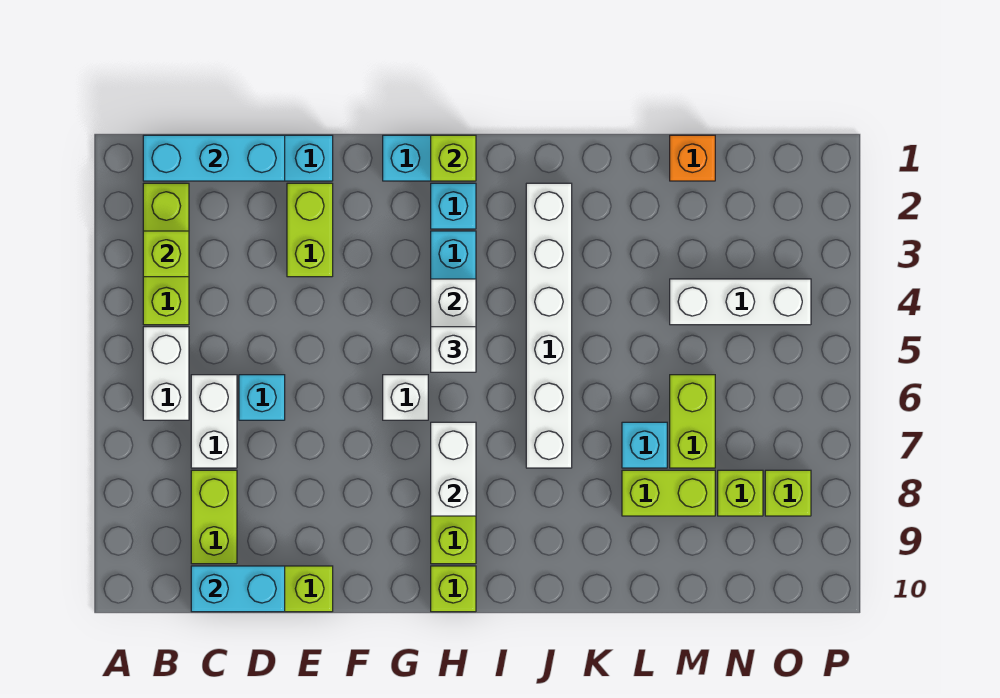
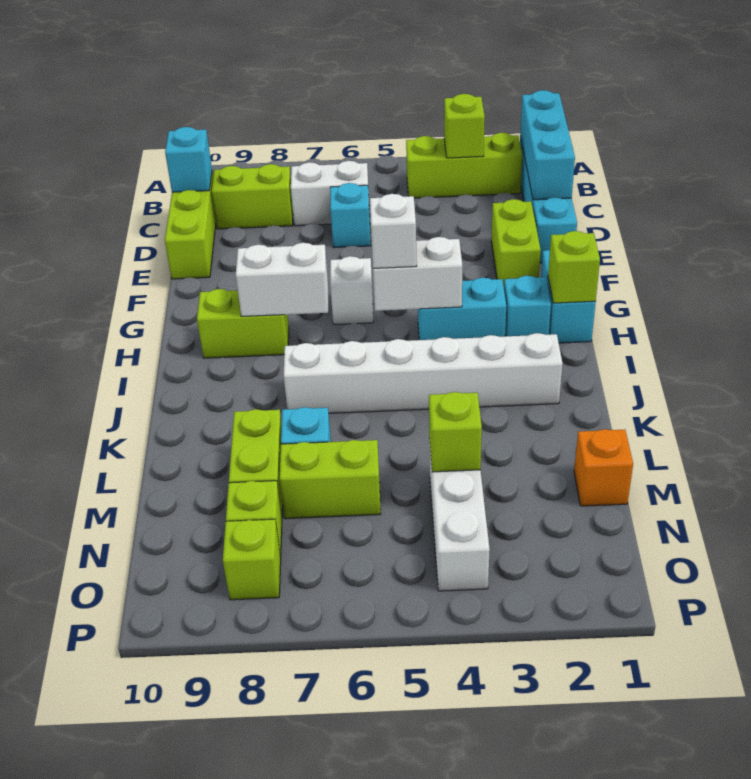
white brick B5:B6 level 1 -> none
cyan brick C10:D10 level 2 -> cyan brick C10 level 2
lime brick E2:E3 level 1 -> lime brick E2:F2 level 1
lime brick H10 level 1 -> lime brick M4 level 2

